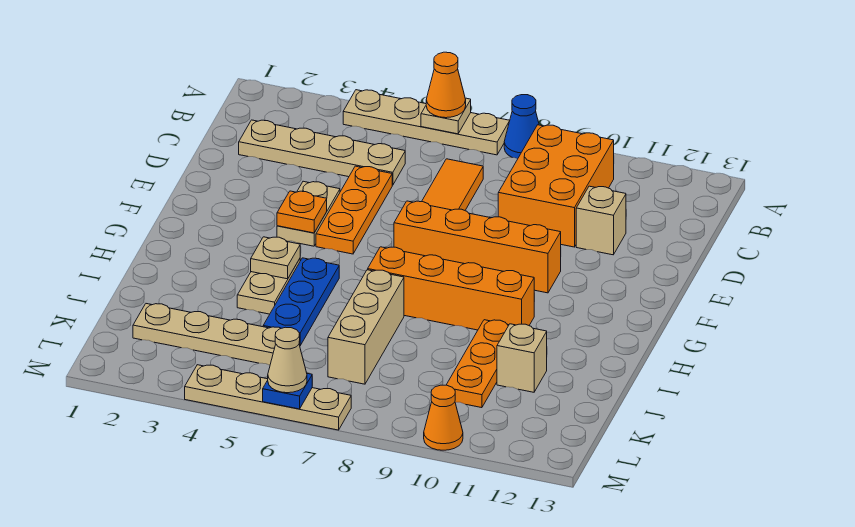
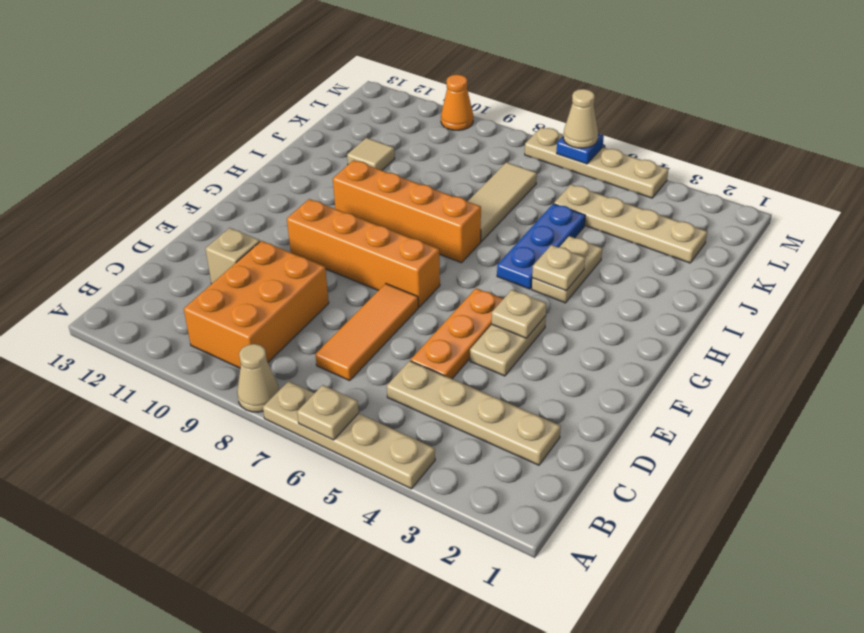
orange cone A6 level 3 -> none
blue cone A8 level 1 -> tan cone A8 level 1
orange plate F4 level 2 -> tan plate F4 level 2
tan brick I7:K7 level 1 -> tan tile I7:K7 level 1
orange plate I10:K10 level 1 -> none
tan brick J11 level 1 -> tan tile J11 level 1

